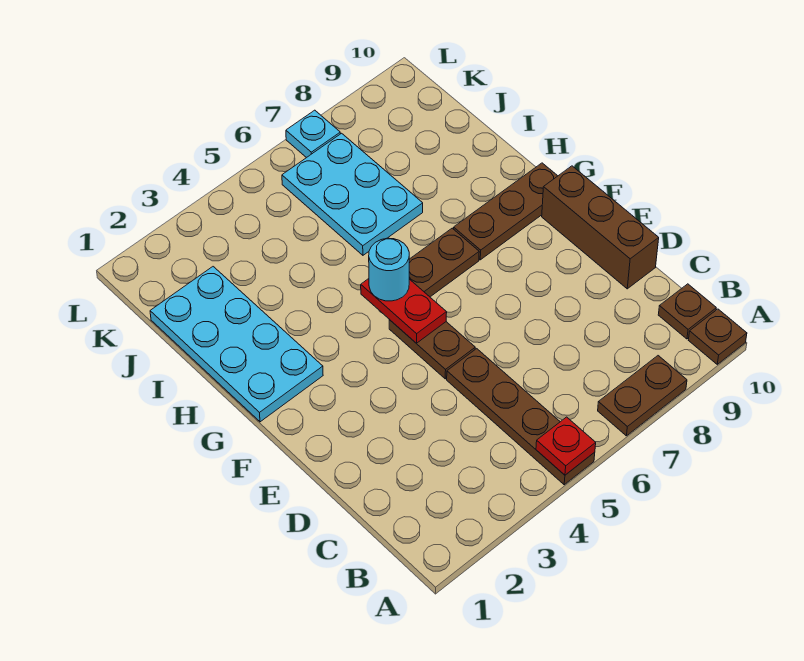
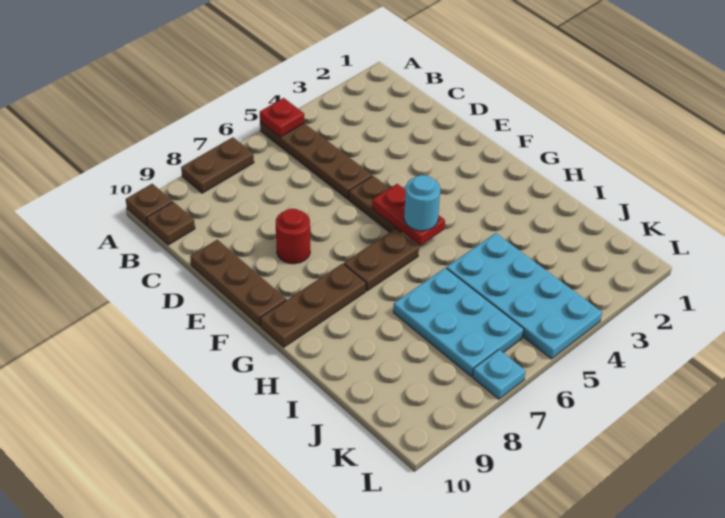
brown brick D10:F10 level 1 -> brown plate D10:F10 level 1
none -> red round brick E8 level 1
cyan plate G1:J2 level 1 -> cyan plate I4:L5 level 1

